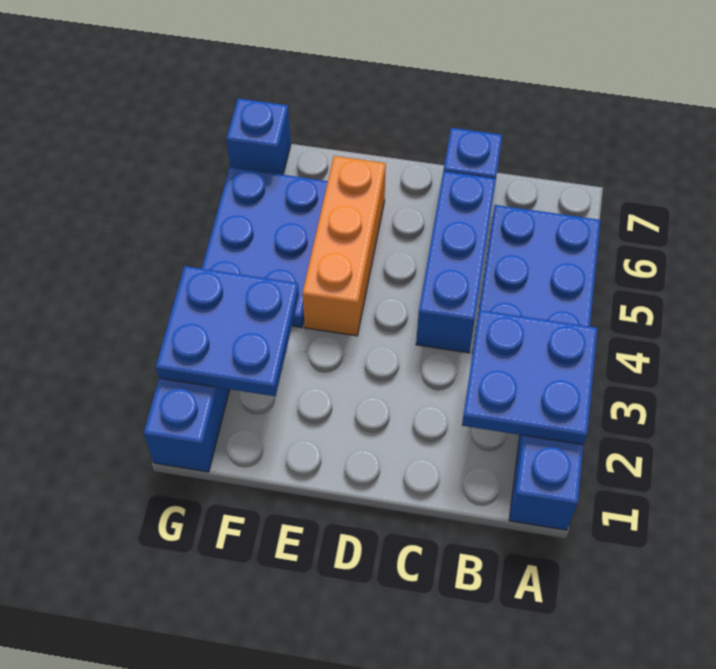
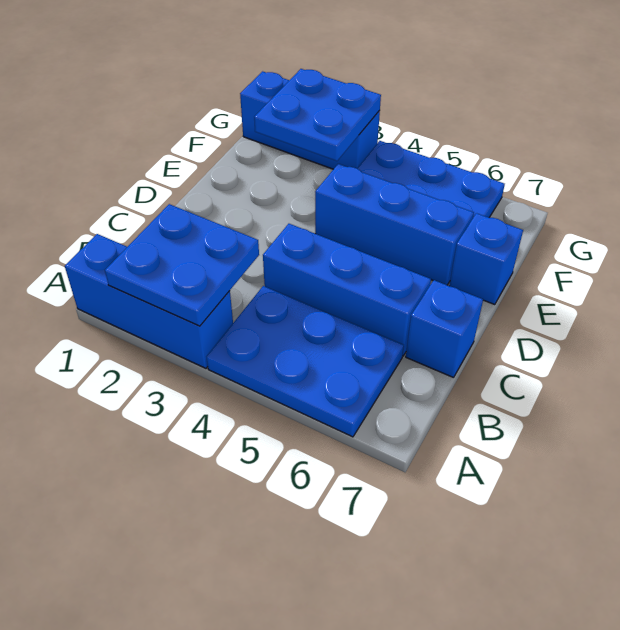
orange brick E4:E6 level 1 -> blue brick E4:E6 level 1
blue brick G7 level 1 -> blue brick E7 level 1

